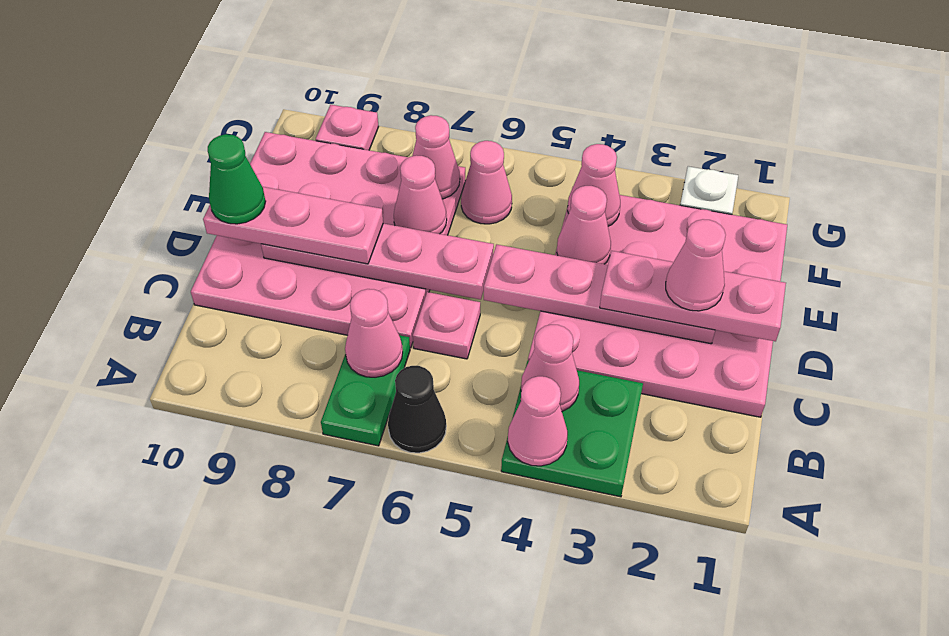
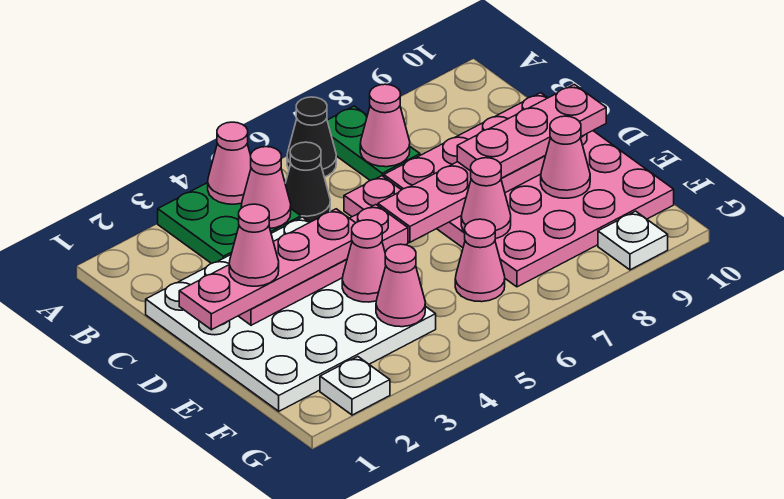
none -> black cone B5 level 1
pink plate C1:F4 level 1 -> white plate C1:F4 level 1
pink plate D1:D3 level 3 -> pink plate D1:D4 level 3
green cone D10 level 4 -> none
pink cone F7 level 2 -> pink cone E9 level 2
pink plate G9 level 1 -> white plate G9 level 1

